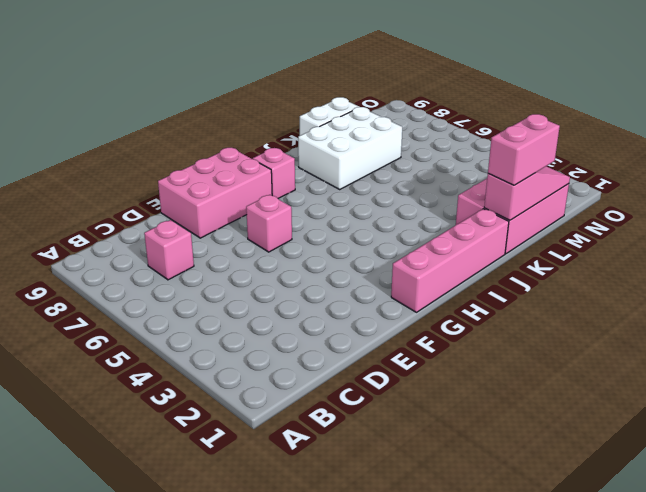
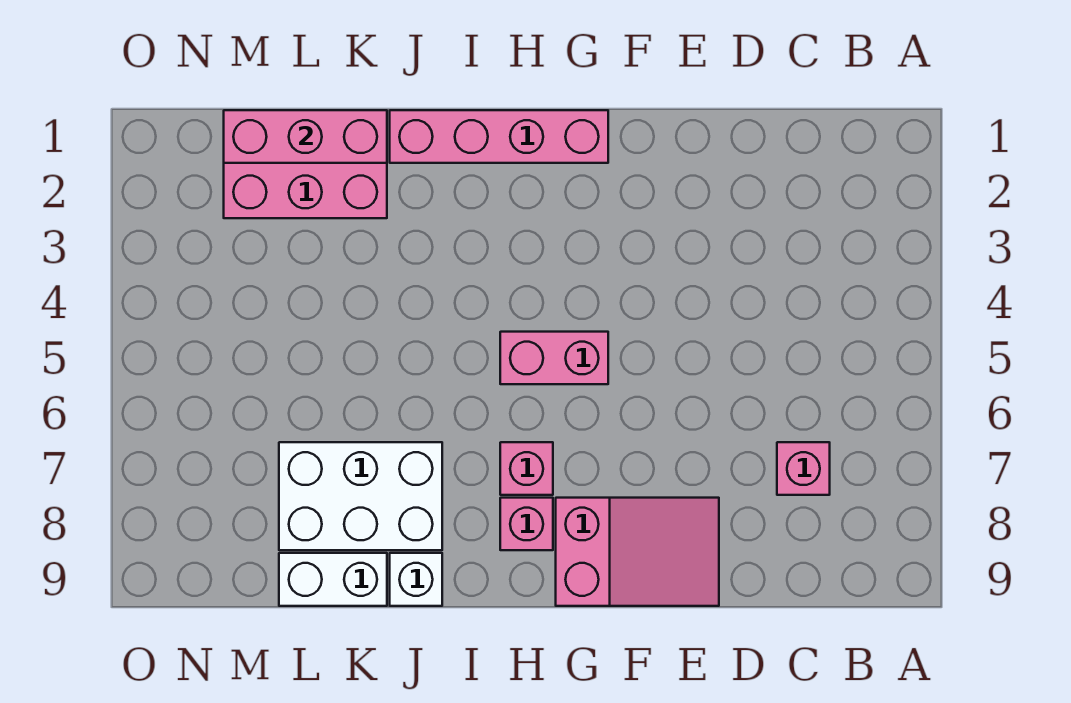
pink brick E8:G9 level 1 -> pink slope E8:G9 level 1 top G
pink brick F6 level 1 -> pink brick H7 level 1
none -> white brick J9 level 1
pink slope K1:M1 level 2 top K -> pink brick K1:M1 level 2
pink brick K1:L1 level 3 -> pink brick G5:H5 level 1

